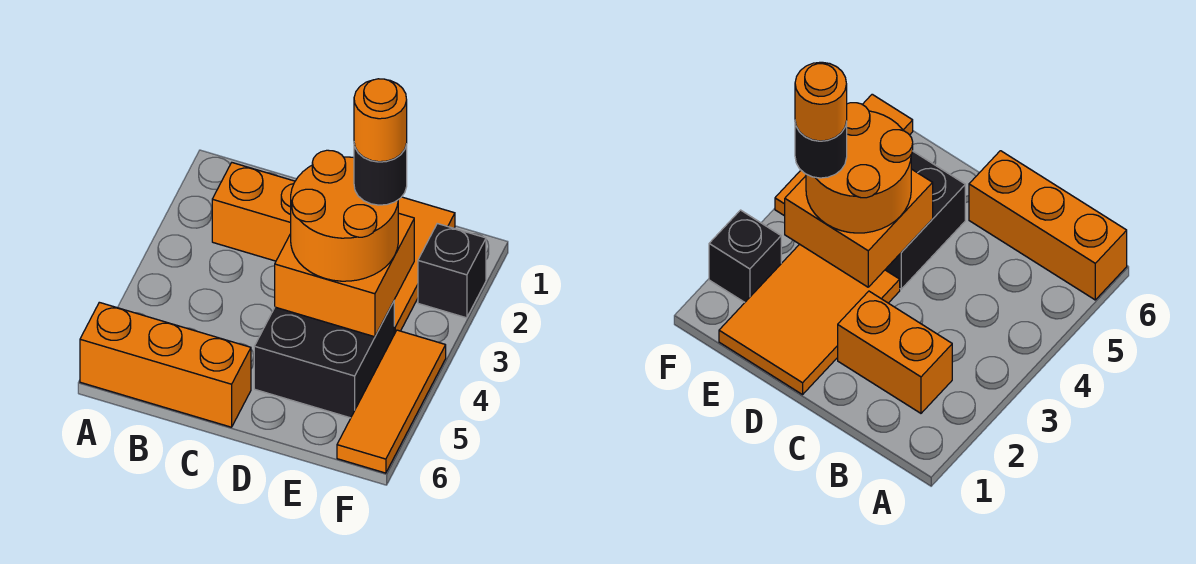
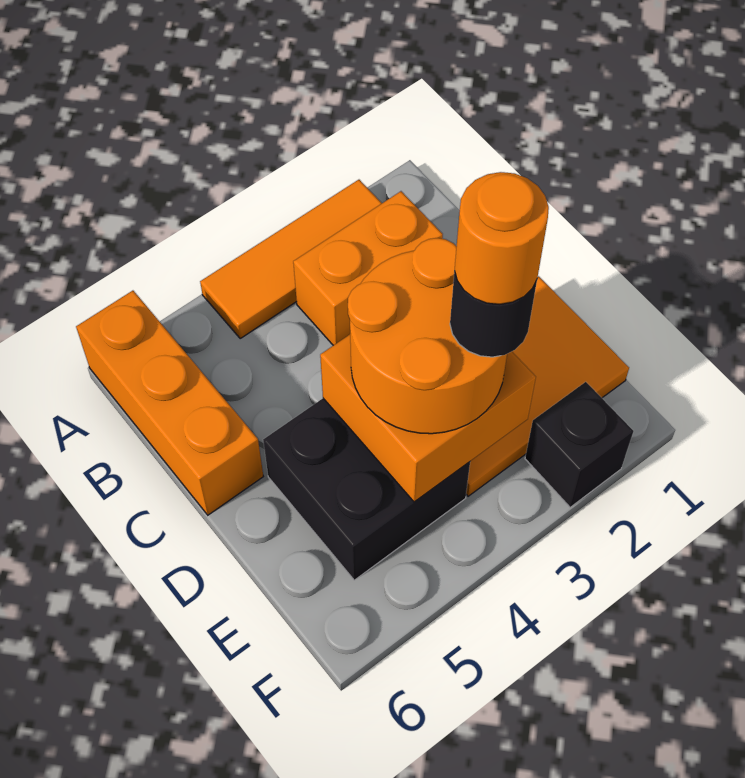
orange brick B2:C2 level 1 -> orange brick B2:B3 level 1
orange tile F4:F6 level 1 -> orange tile A2:A4 level 1

